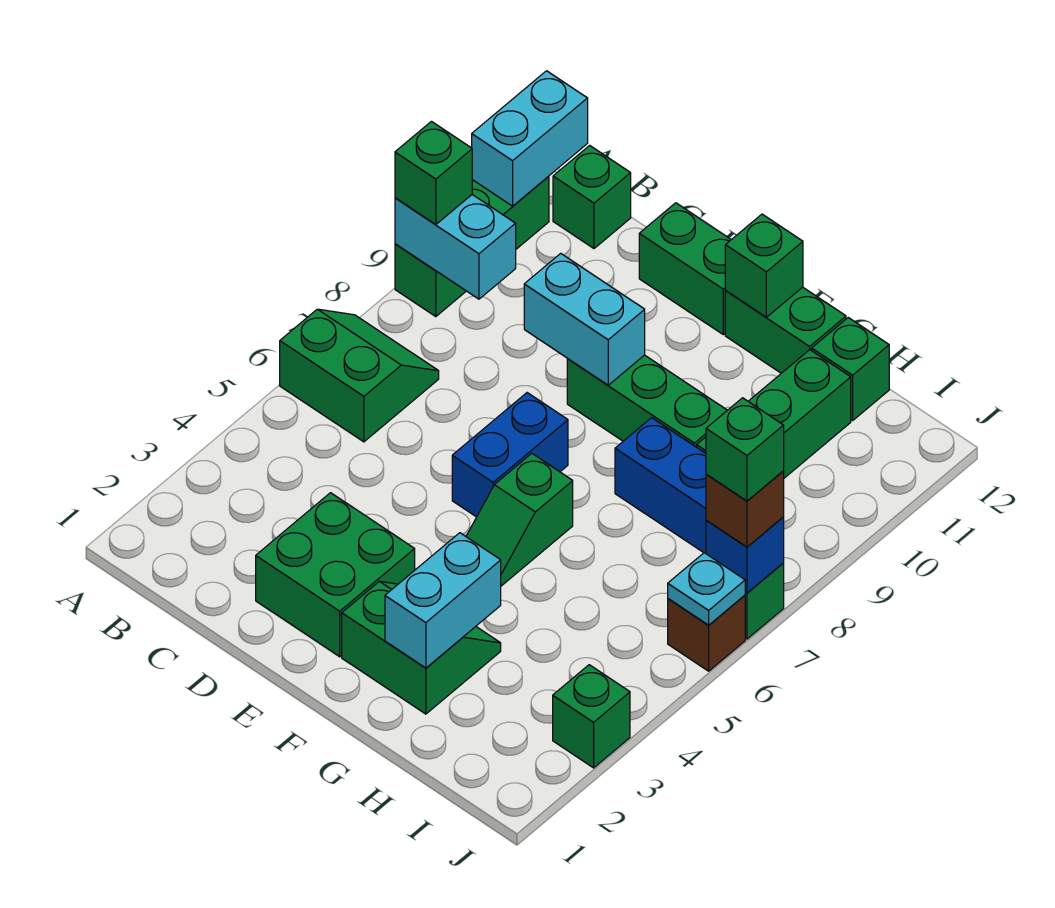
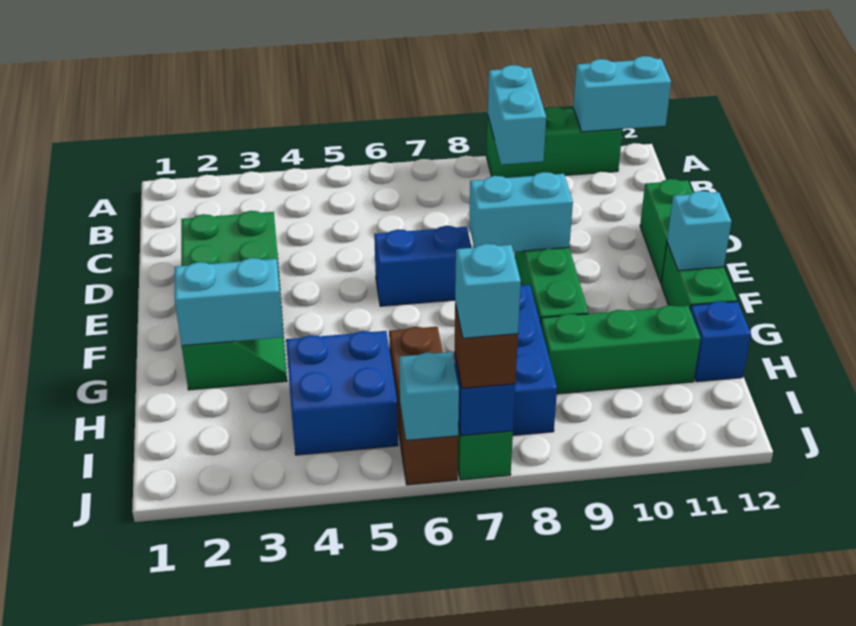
green slope A6:B7 level 1 top 6 -> none
green brick A9 level 3 -> none
green brick B12 level 1 -> none
cyan brick D9:E9 level 2 -> cyan brick E8:E9 level 2
green slope F5:F6 level 1 top 6 -> none
green brick F12 level 2 -> cyan brick F12 level 2
none -> blue brick H4:I5 level 1
green brick H12 level 1 -> blue brick H12 level 1
green brick J3 level 1 -> none
brown brick J6 level 1 -> brown brick H6:J6 level 1
cyan plate J6 level 2 -> cyan brick J6 level 2
green brick J7 level 4 -> cyan brick J7 level 4

